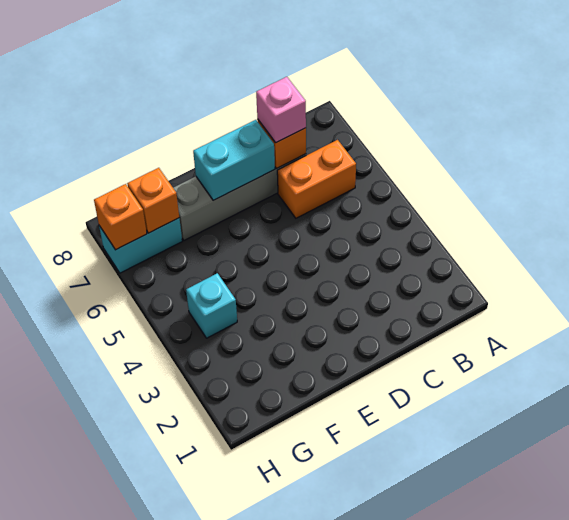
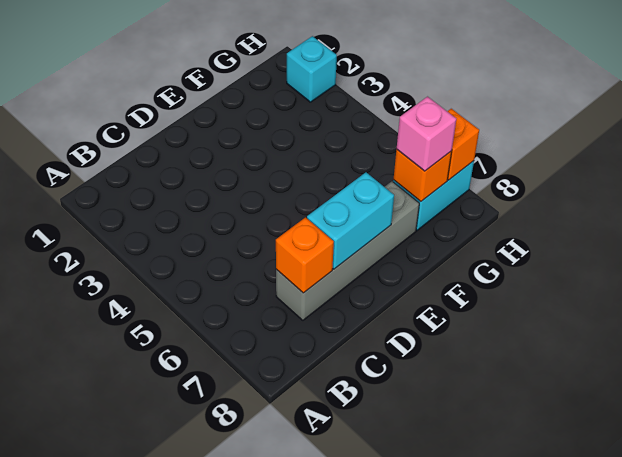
orange brick B6:C6 level 1 -> none
pink brick C7 level 3 -> pink brick G7 level 3
cyan brick G4 level 1 -> cyan brick H2 level 1

